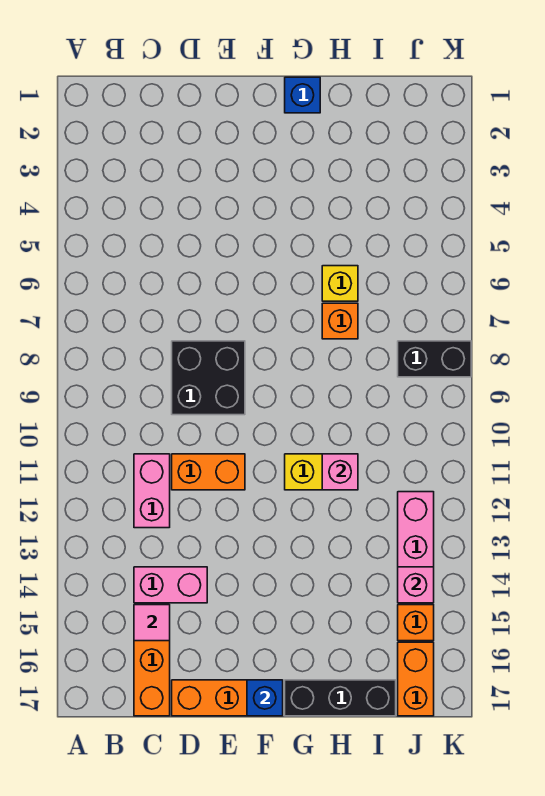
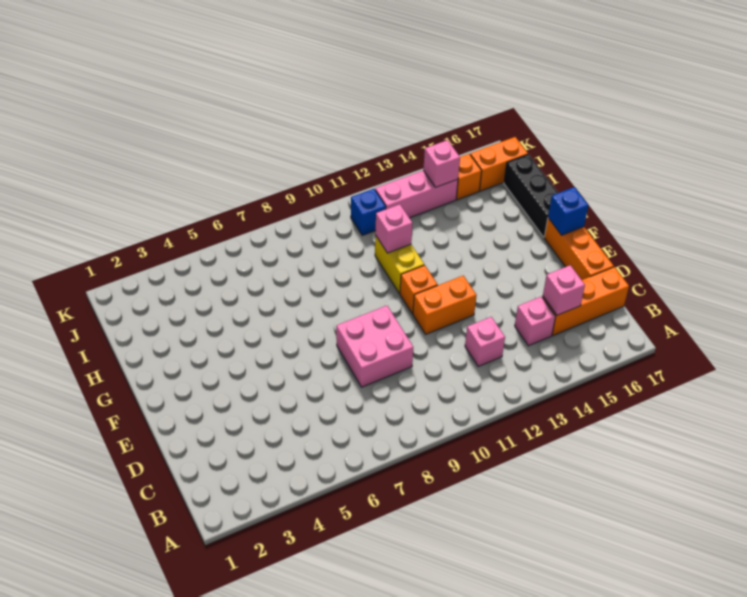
pink brick C11:C12 level 1 -> pink brick C12 level 1
pink brick C14:D14 level 1 -> pink brick C14 level 1
pink tile C15 level 2 -> pink brick C15 level 2
black brick D8:E9 level 1 -> pink brick D8:E9 level 1
orange brick D11:E11 level 1 -> orange brick E11:E12 level 1
blue brick G1 level 1 -> blue brick J11 level 1
yellow brick H6 level 1 -> none
orange brick H7 level 1 -> orange brick F11 level 1
black brick J8:K8 level 1 -> none

